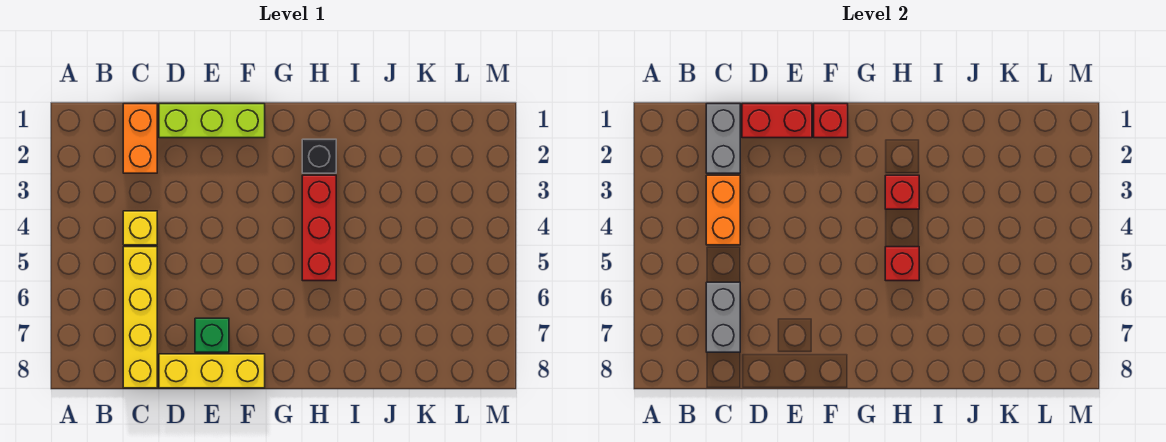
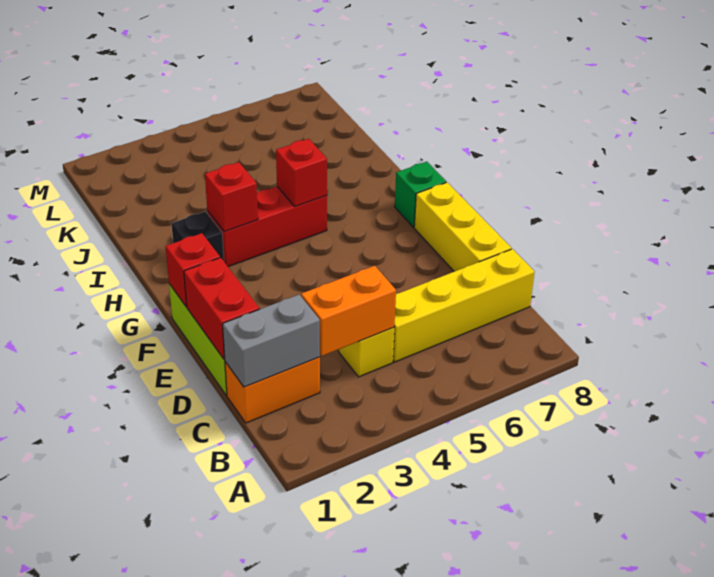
grey brick C6:C7 level 2 -> none
green brick E7 level 1 -> green brick G8 level 1

